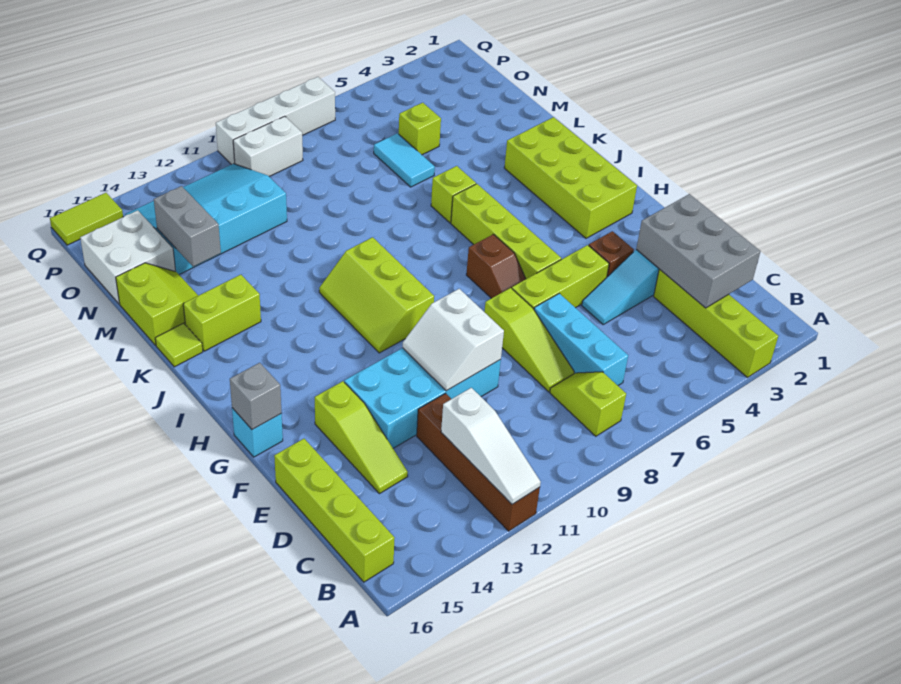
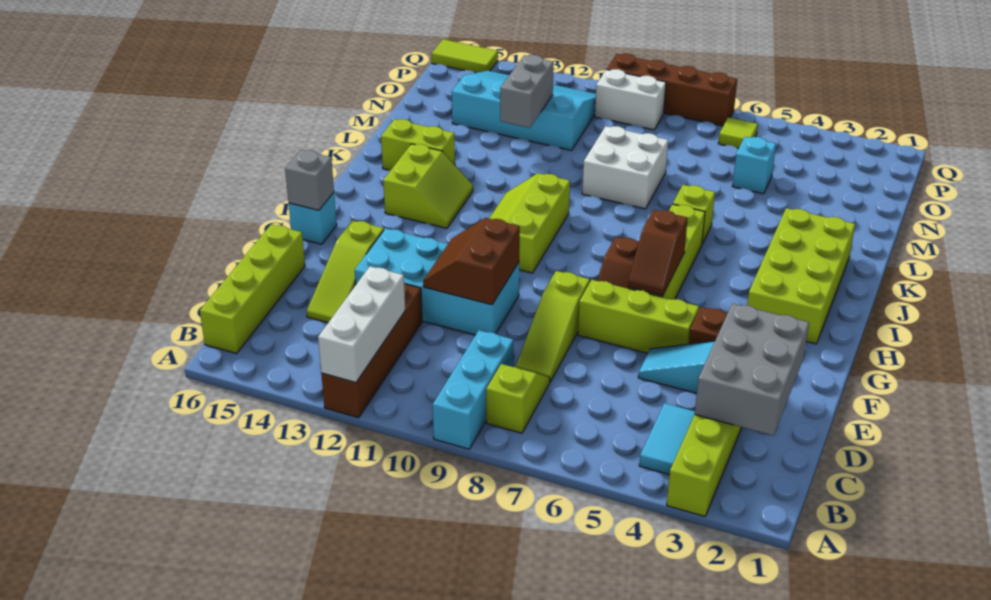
white slope A12:C12 level 2 top C -> white brick A12:C12 level 2
cyan brick C7:E7 level 1 -> cyan brick A9:C9 level 1
white slope E10:F11 level 2 top 10 -> brown slope E10:F11 level 2 top 10
none -> brown slope G6:H6 level 2 top H
lime tile K16 level 1 -> lime tile P6 level 1
lime slope L15:M16 level 1 top 16 -> lime slope I13:J14 level 1 top 14
cyan tile M6:N6 level 1 -> cyan tile B4:C4 level 1
grey brick M14:N14 level 2 -> grey brick M12:N12 level 2
lime brick N5 level 1 -> cyan brick N5 level 1
white brick N15:O16 level 1 -> white brick L8:M9 level 1
white brick Q7:Q10 level 1 -> brown brick Q7:Q10 level 1

